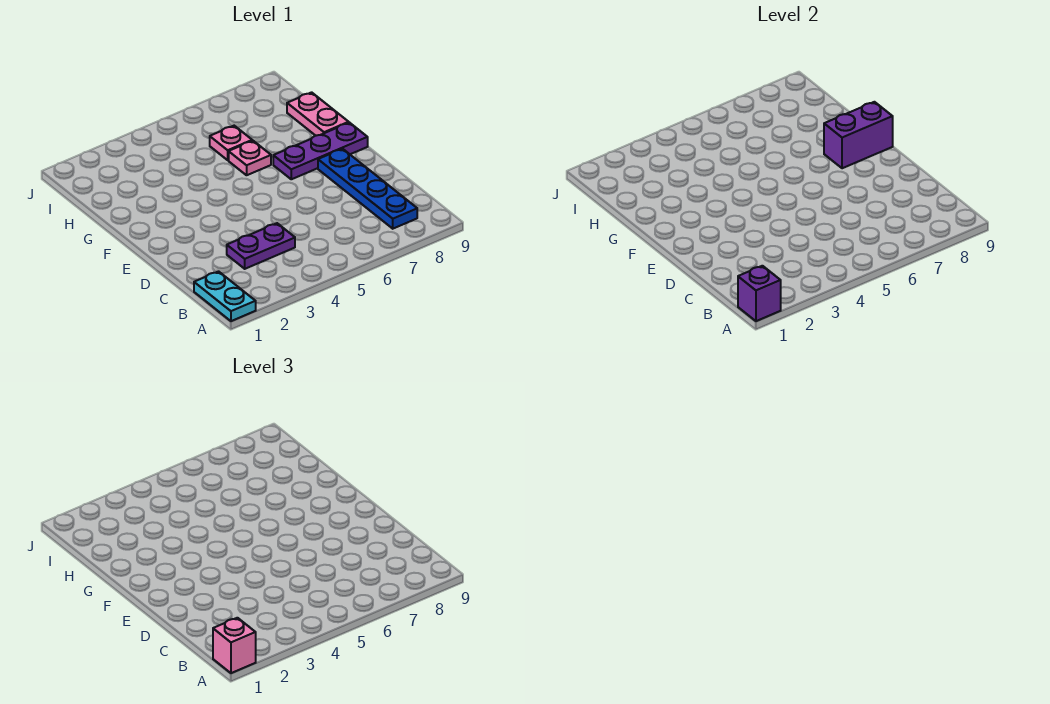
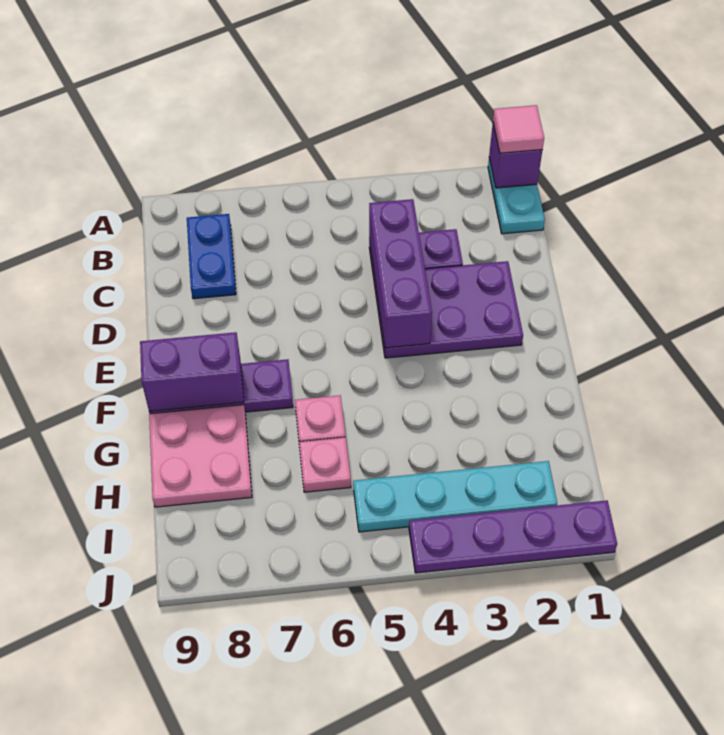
pink brick A1 level 3 -> pink tile A1 level 3
blue plate B8:E8 level 1 -> blue plate B8:C8 level 1
none -> purple brick C4:E4 level 2
none -> purple plate D2:E4 level 1
pink plate G9:H9 level 1 -> pink plate G8:H9 level 1
none -> cyan plate I2:I5 level 1
none -> purple plate J1:J4 level 1

